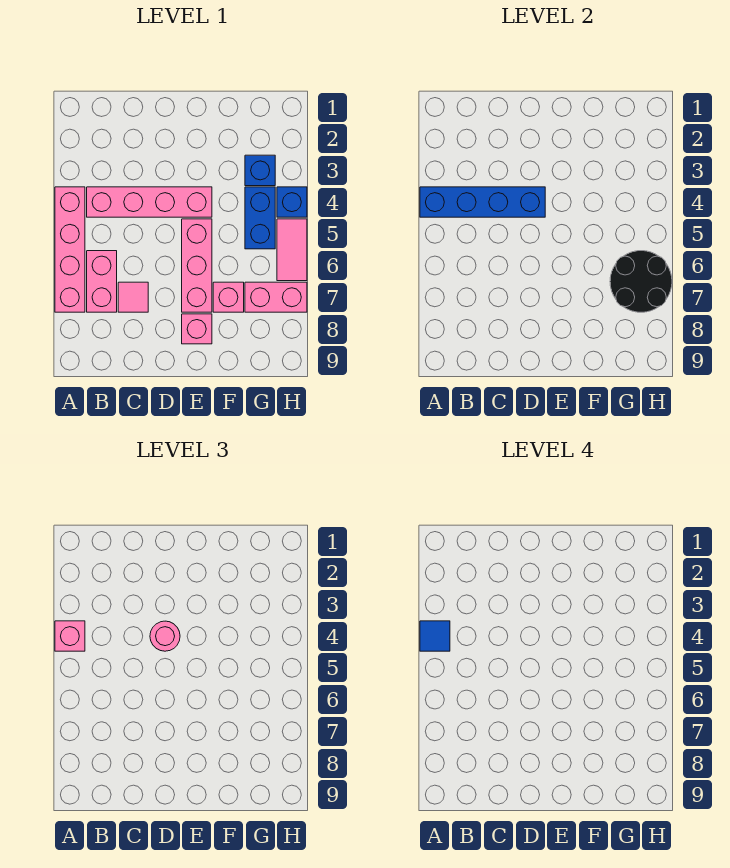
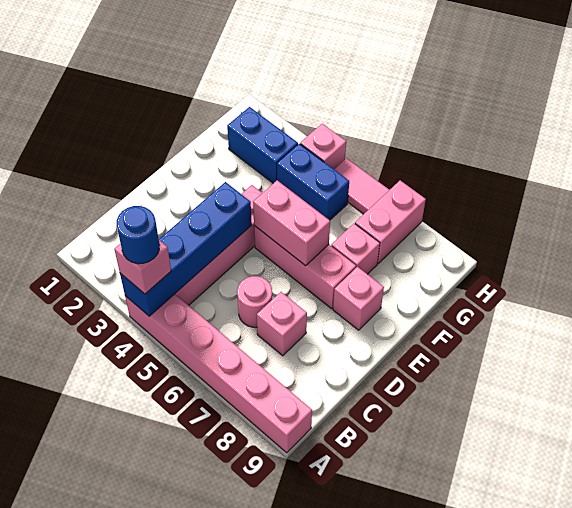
pink brick A4:A7 level 1 -> pink brick A4:A9 level 1
blue tile A4 level 4 -> blue round brick A4 level 4
pink brick B6:B7 level 1 -> pink brick E5:E6 level 2
pink tile C7 level 1 -> pink brick C7 level 1
pink round brick D4 level 3 -> pink round brick C6 level 1
blue brick G3 level 1 -> blue brick G2:G3 level 1
black round brick G6:H7 level 2 -> none
blue brick H4 level 1 -> pink brick H4 level 1

